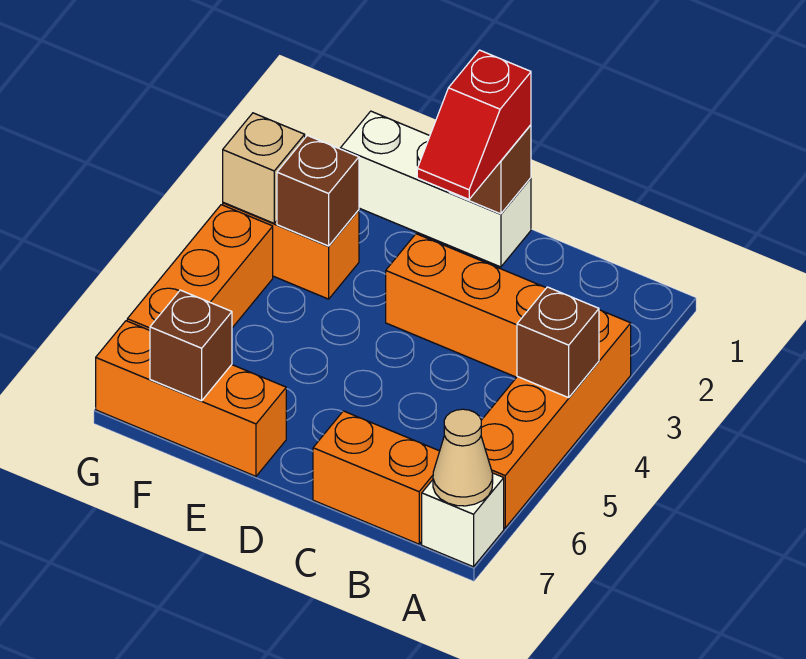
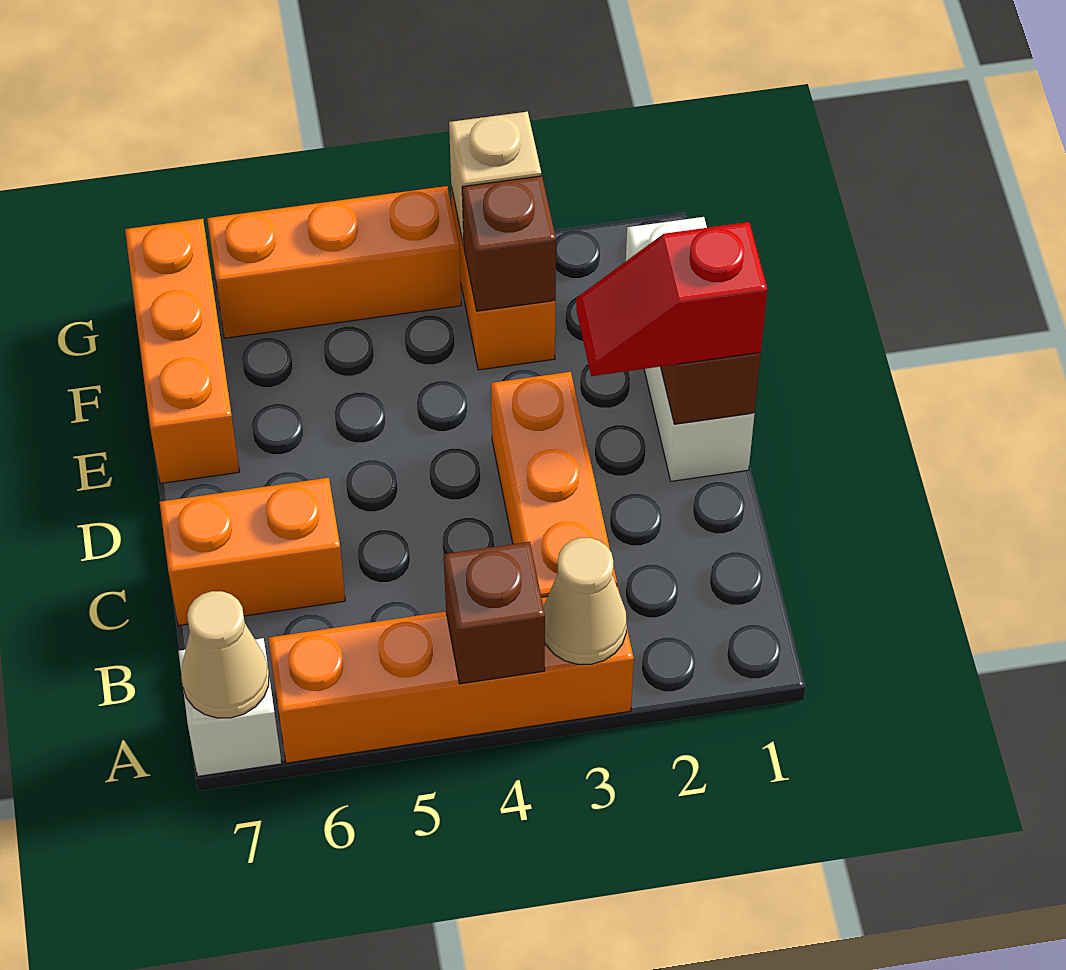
none -> tan cone A3 level 2
orange brick B7:C7 level 1 -> orange brick C6:C7 level 1
brown brick F7 level 2 -> none

